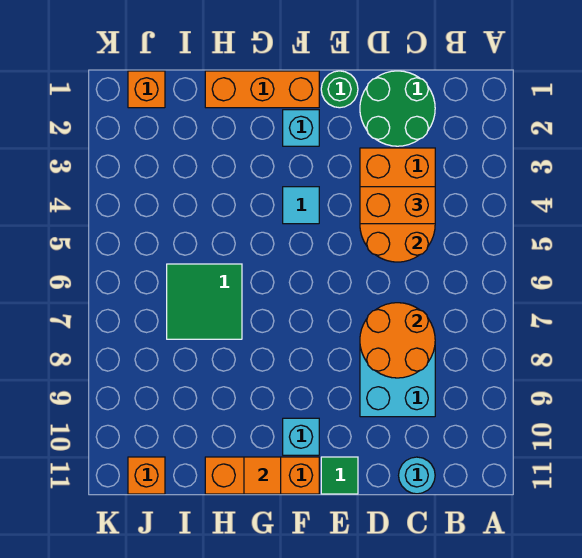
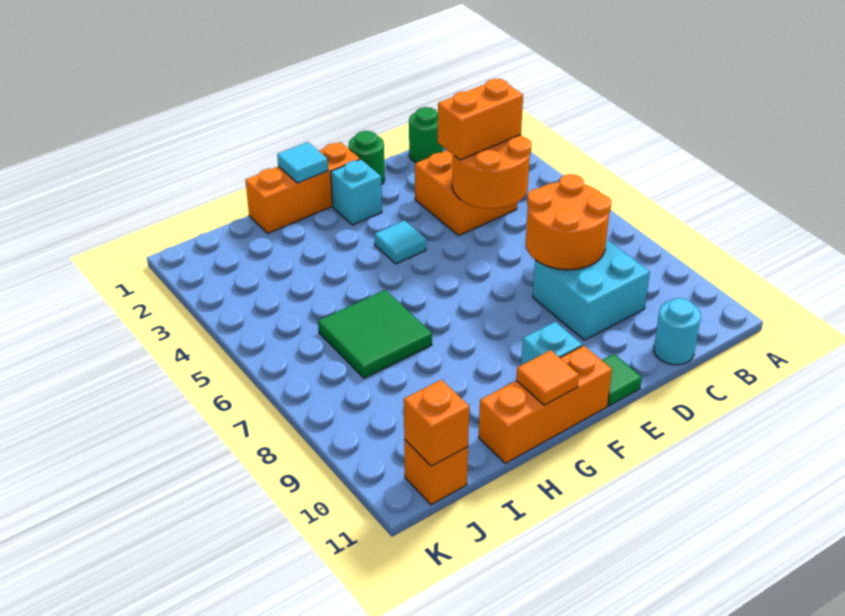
green round brick C1:D2 level 1 -> green round brick C1 level 1
none -> cyan tile G1 level 2
orange brick J1 level 1 -> orange brick J11 level 2

